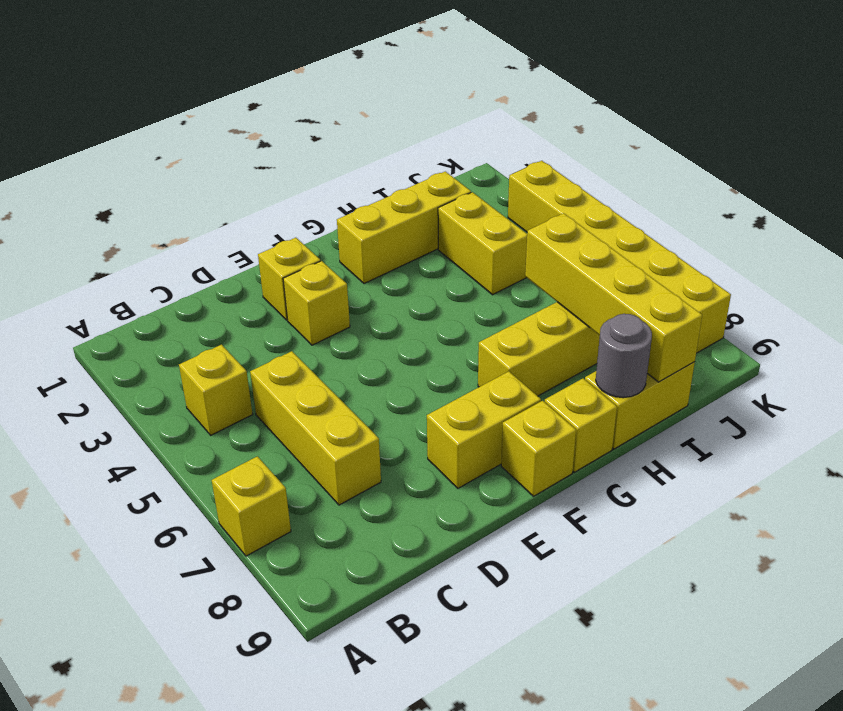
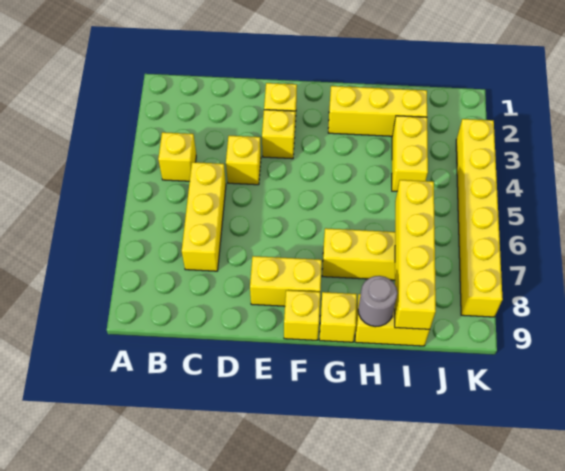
yellow brick A7 level 1 -> yellow brick D4 level 1

